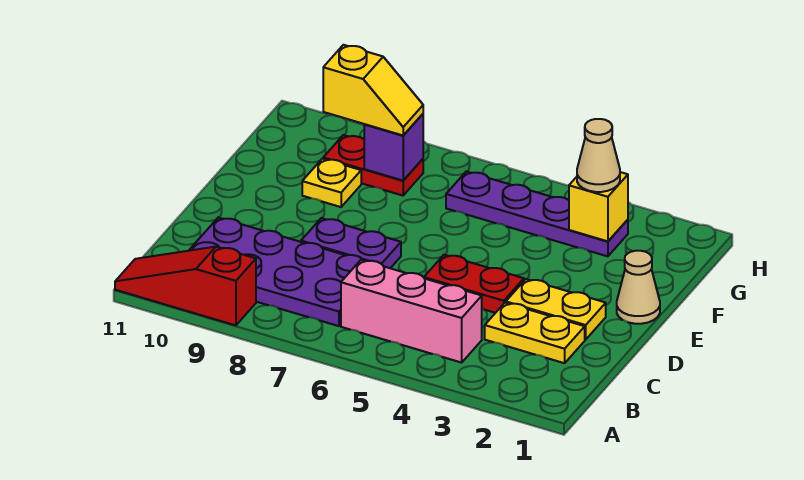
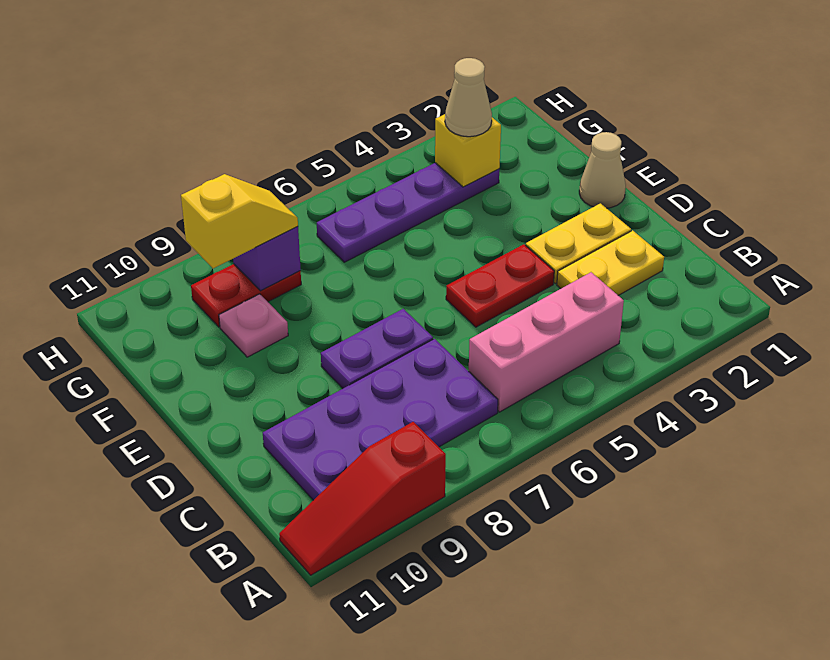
yellow plate F9 level 1 -> pink plate F9 level 1

